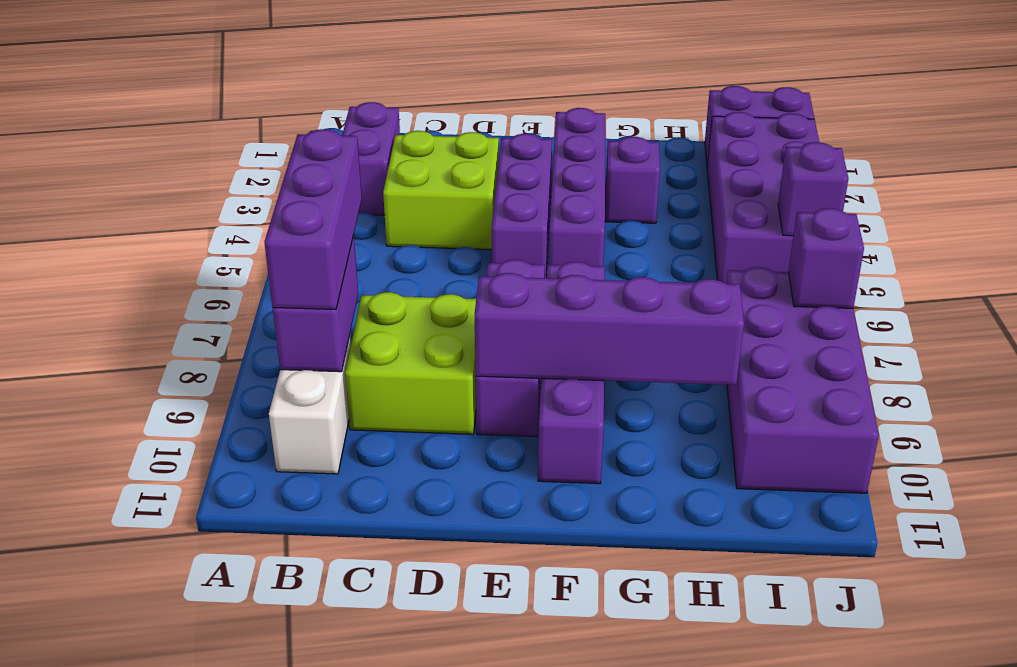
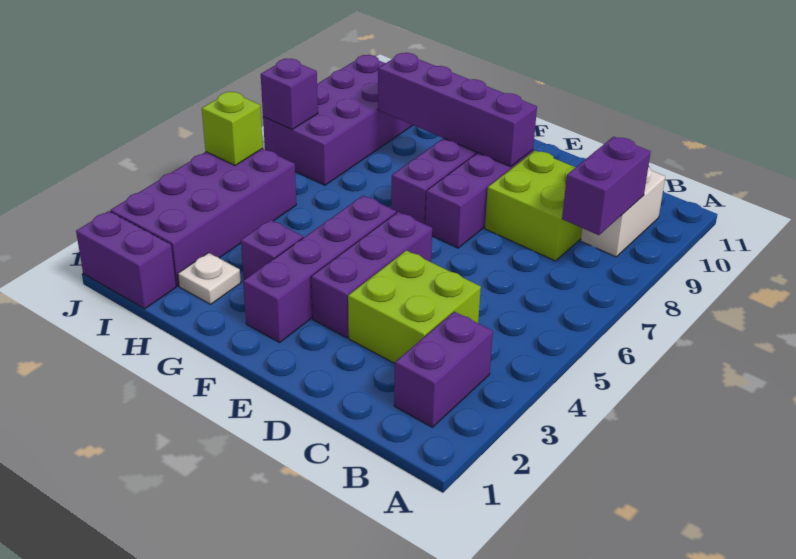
purple brick B7:B9 level 3 -> none
none -> white plate H2 level 1
purple brick J5 level 2 -> lime brick J5 level 2

